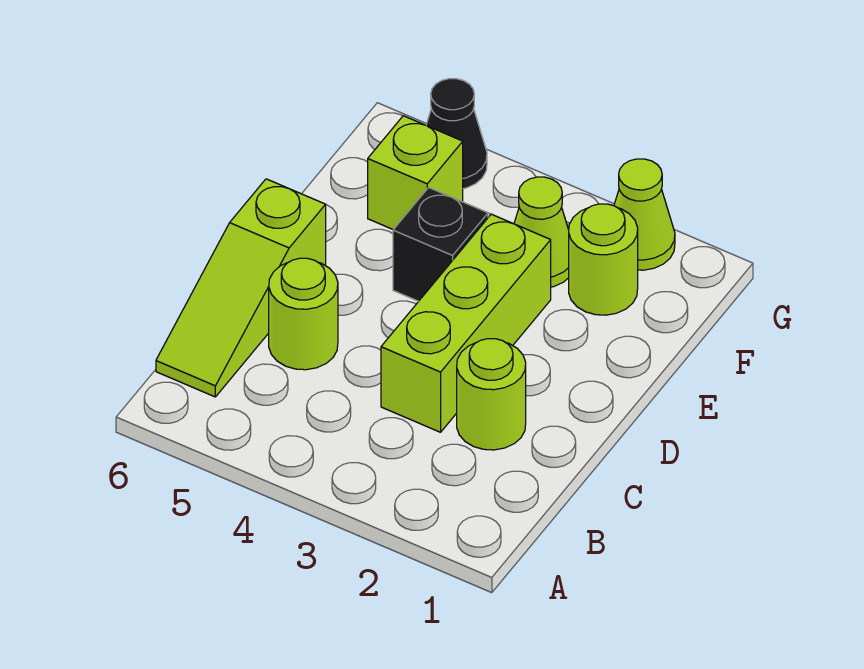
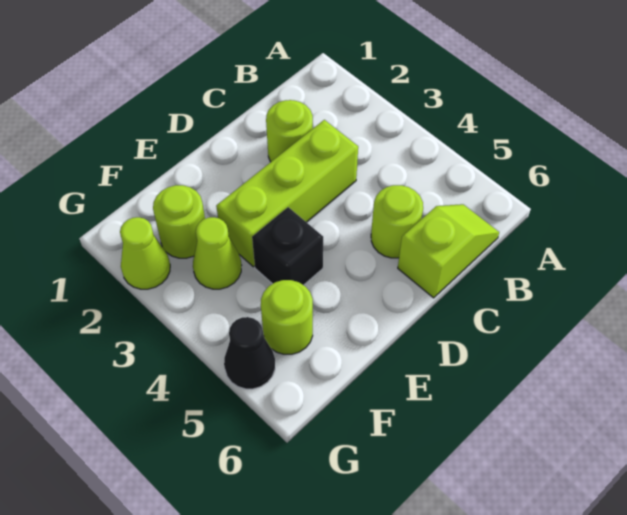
lime slope B6:D6 level 1 top D -> lime slope B6:C6 level 1 top C
lime brick F5 level 1 -> lime round brick F5 level 1

